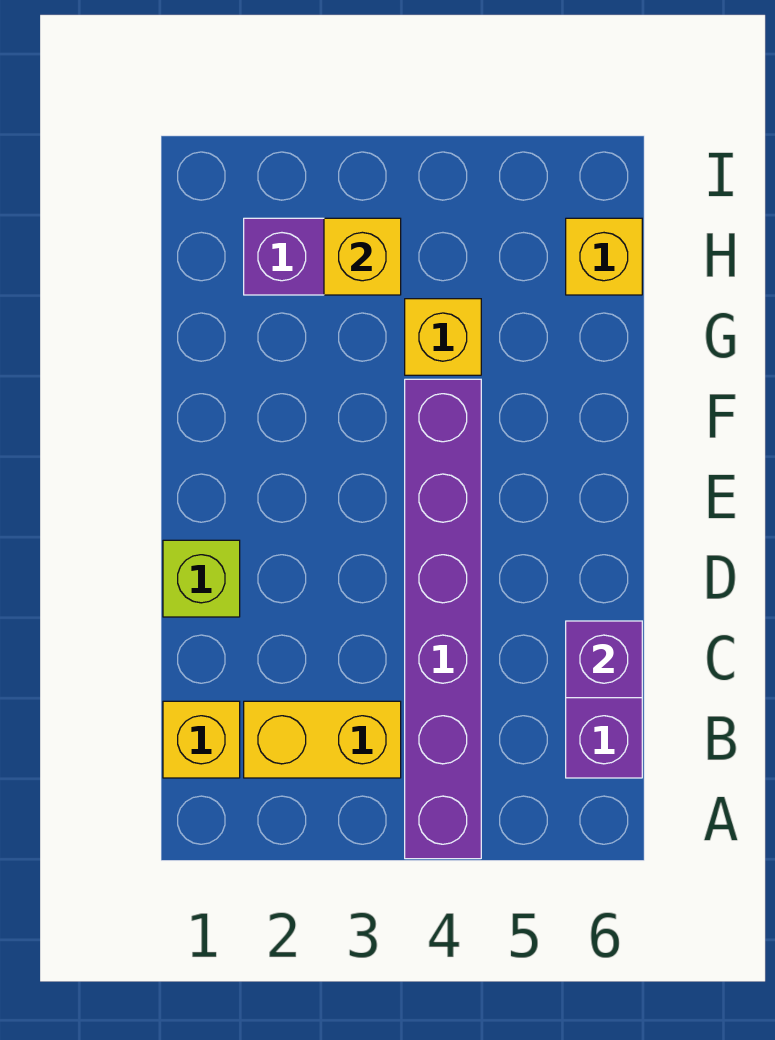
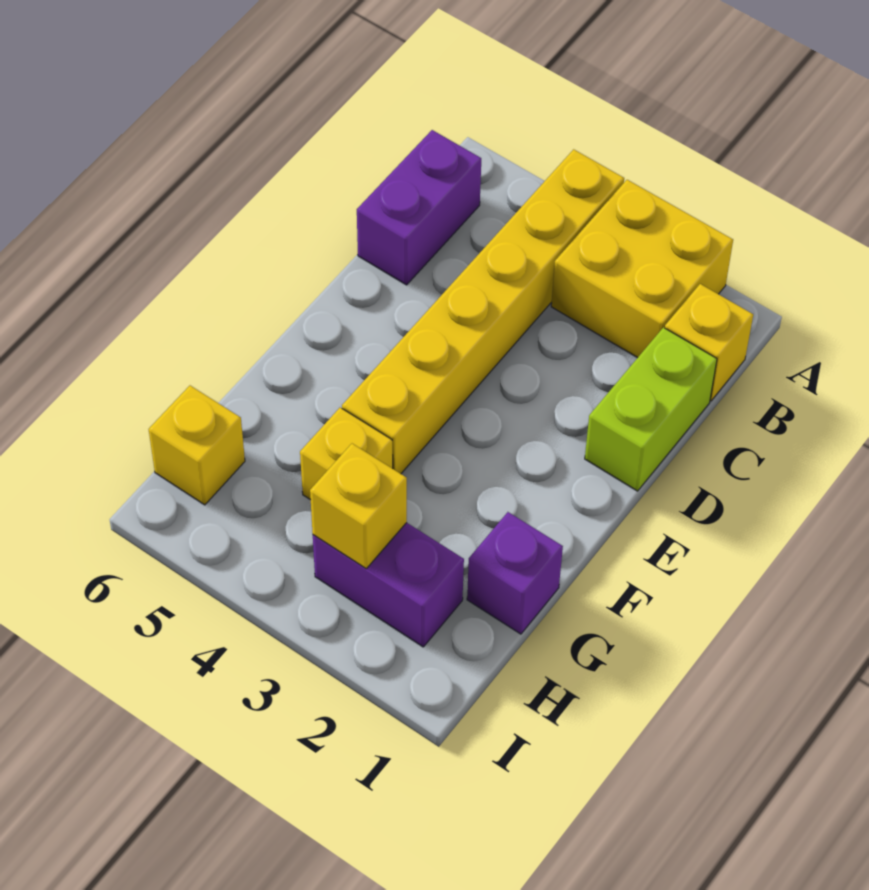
purple brick A4:F4 level 1 -> yellow brick A4:F4 level 1
yellow brick B2:B3 level 1 -> yellow brick A2:B3 level 1
purple brick C6 level 2 -> purple brick G1 level 1
lime brick D1 level 1 -> lime brick C1:D1 level 1

